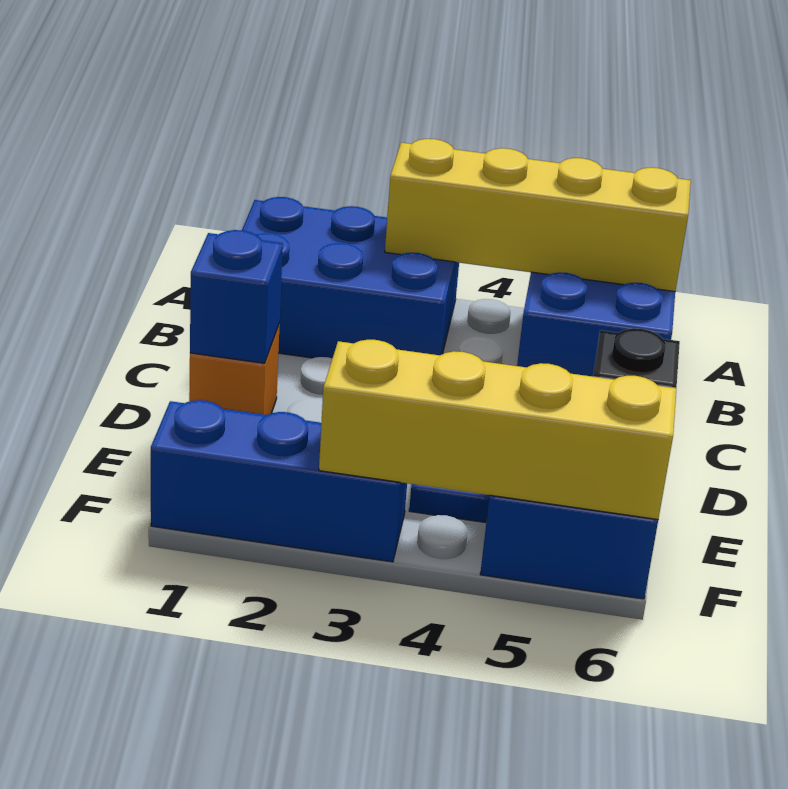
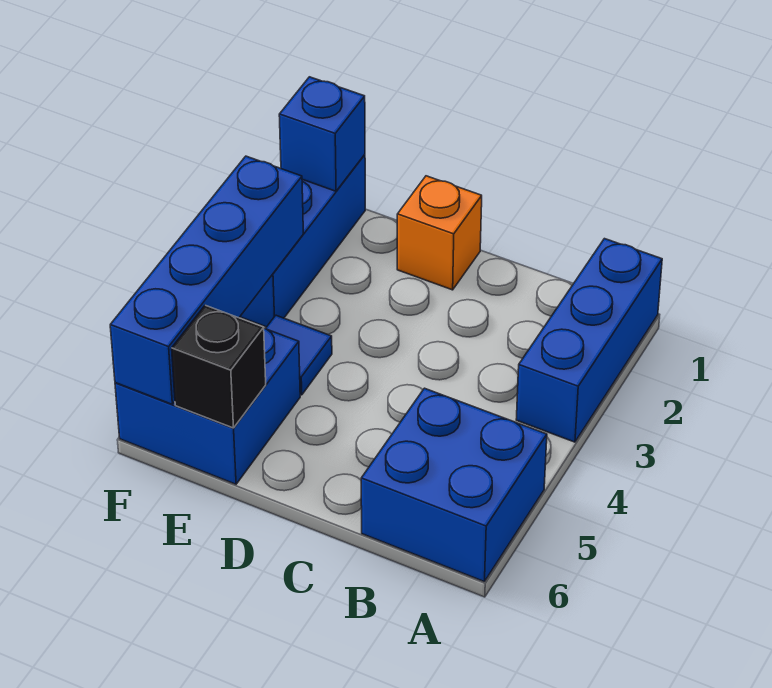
blue brick A1:B3 level 1 -> blue brick A1:A3 level 1
yellow brick A3:A6 level 2 -> none
blue brick D1 level 2 -> blue brick F1 level 2
yellow brick F3:F6 level 2 -> blue brick F3:F6 level 2

